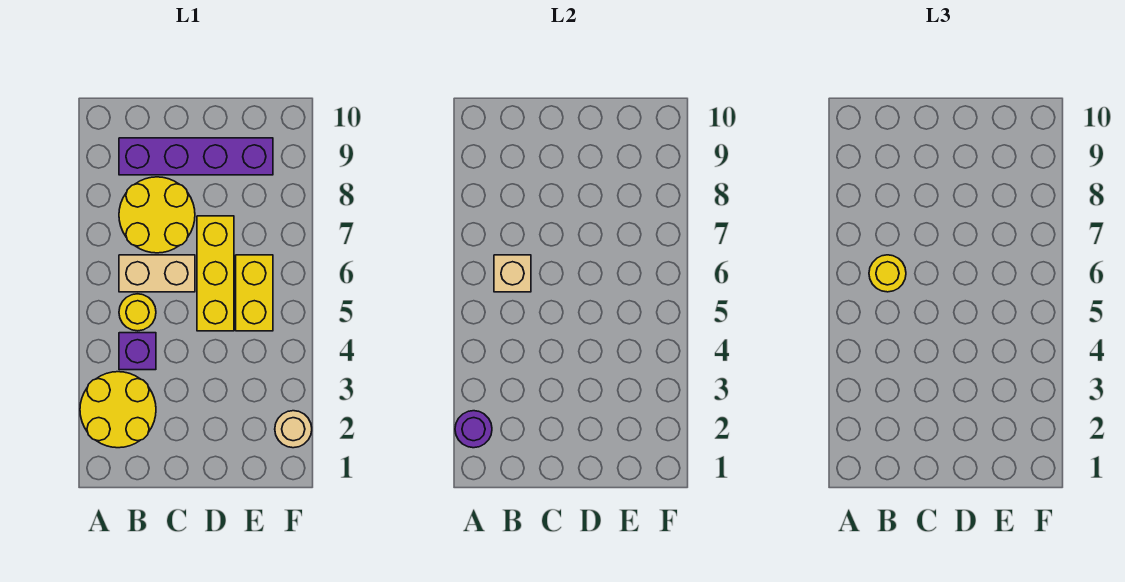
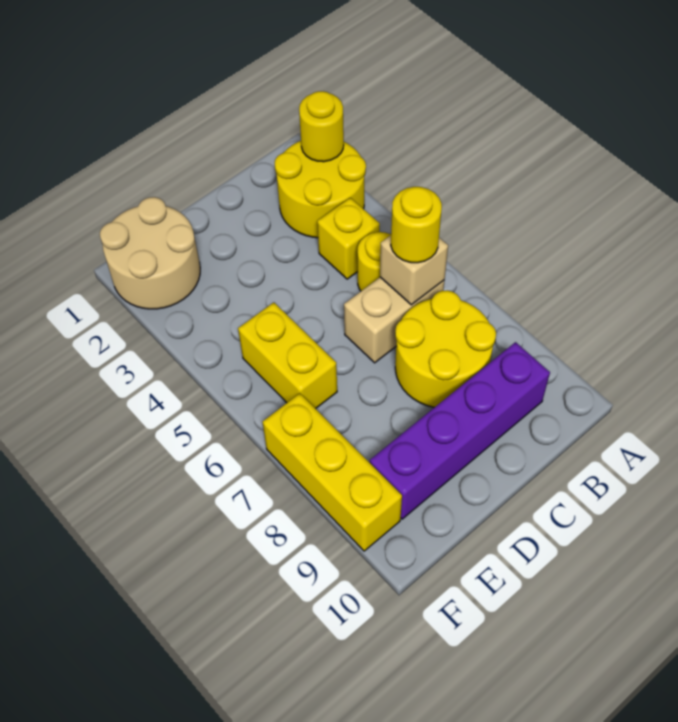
purple round brick A2 level 2 -> yellow round brick A2 level 2
purple brick B4 level 1 -> yellow brick B4 level 1
yellow brick D5:D7 level 1 -> yellow brick F7:F9 level 1
tan round brick F2 level 1 -> tan round brick E1:F2 level 1

